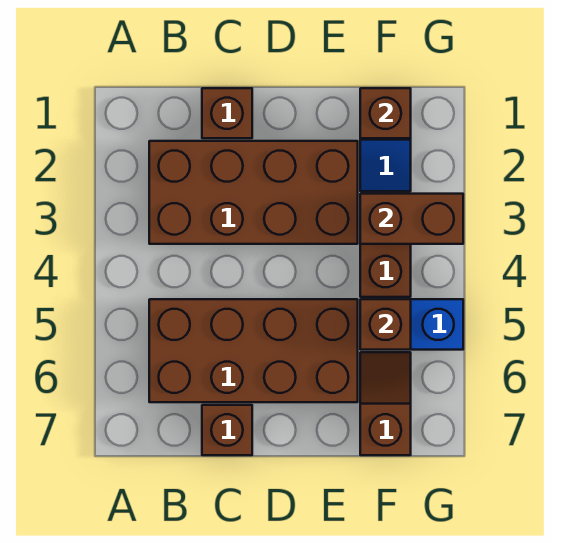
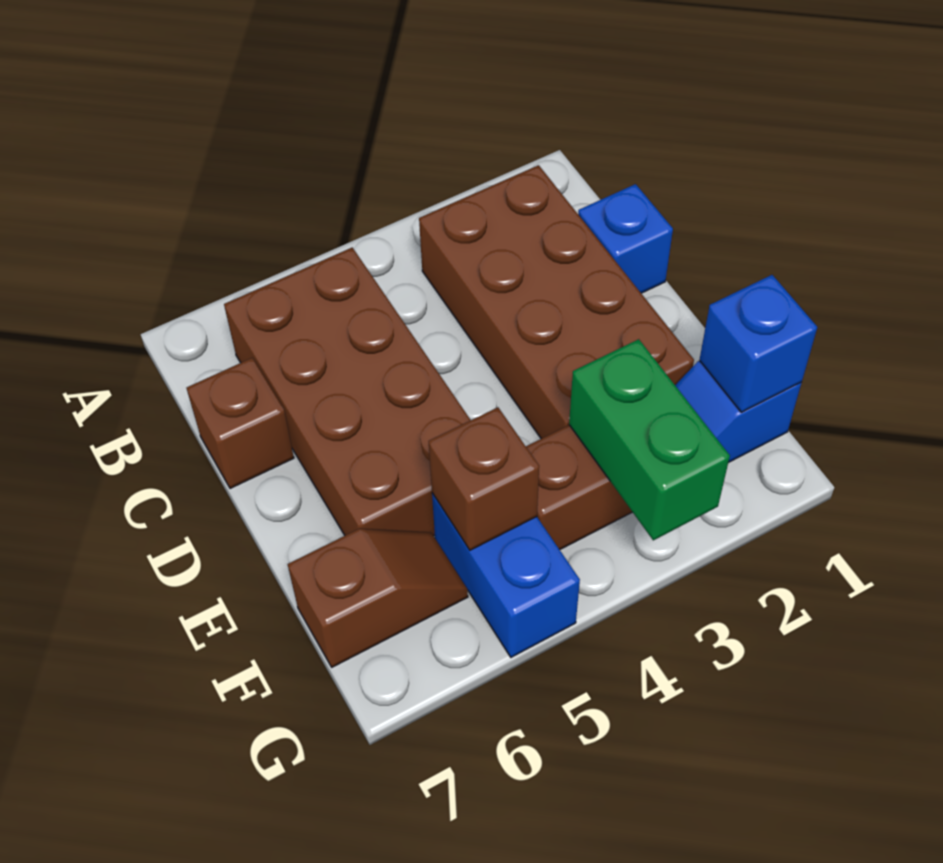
brown brick C1 level 1 -> blue brick C1 level 1
brown brick F1 level 2 -> blue brick F1 level 2
brown brick F3:G3 level 2 -> green brick F3:G3 level 2

